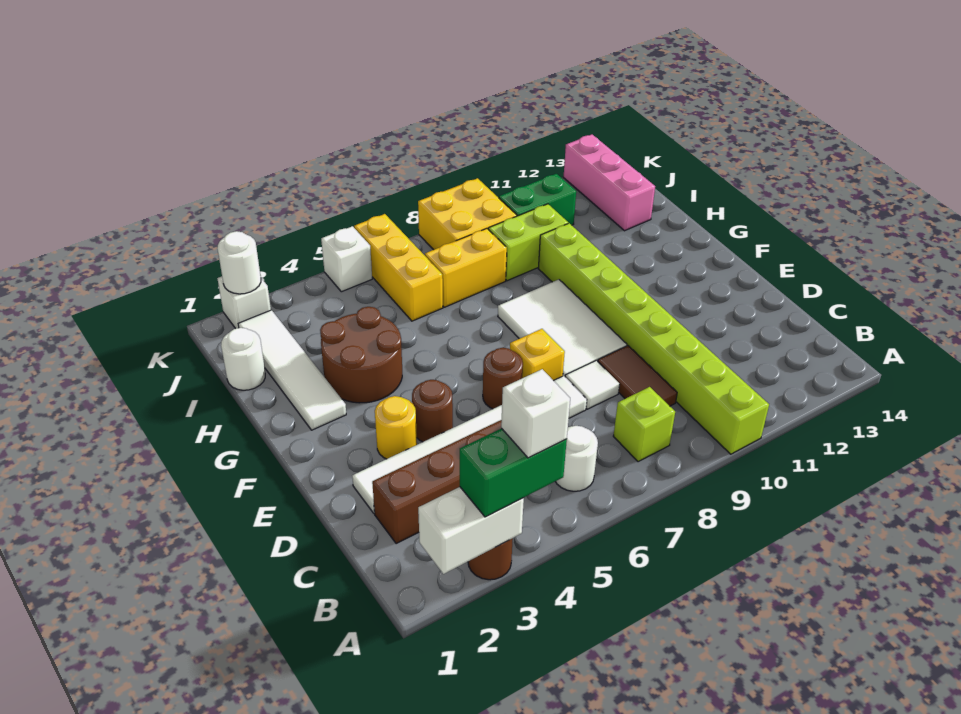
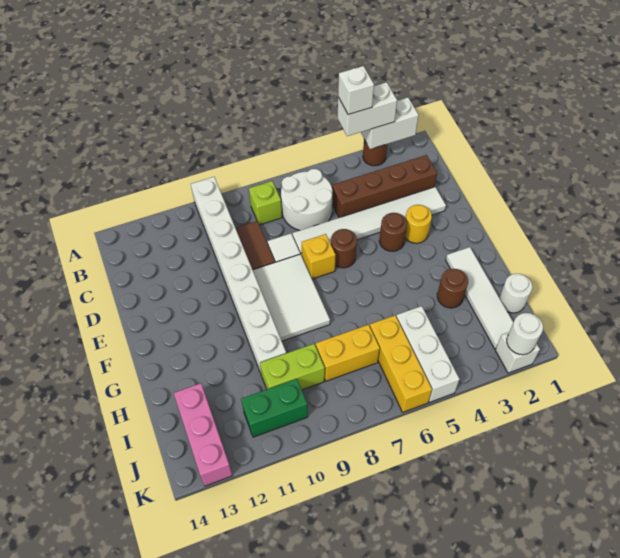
green brick A3:A4 level 3 -> white brick A3:A4 level 3
lime brick A10:H10 level 1 -> white brick A10:H10 level 1
white round brick B6 level 1 -> white round brick B6:C7 level 1
brown round brick G3:H4 level 1 -> brown round brick H3 level 1
yellow brick J8:K9 level 1 -> none
white brick K5 level 1 -> white brick I5:K5 level 1

